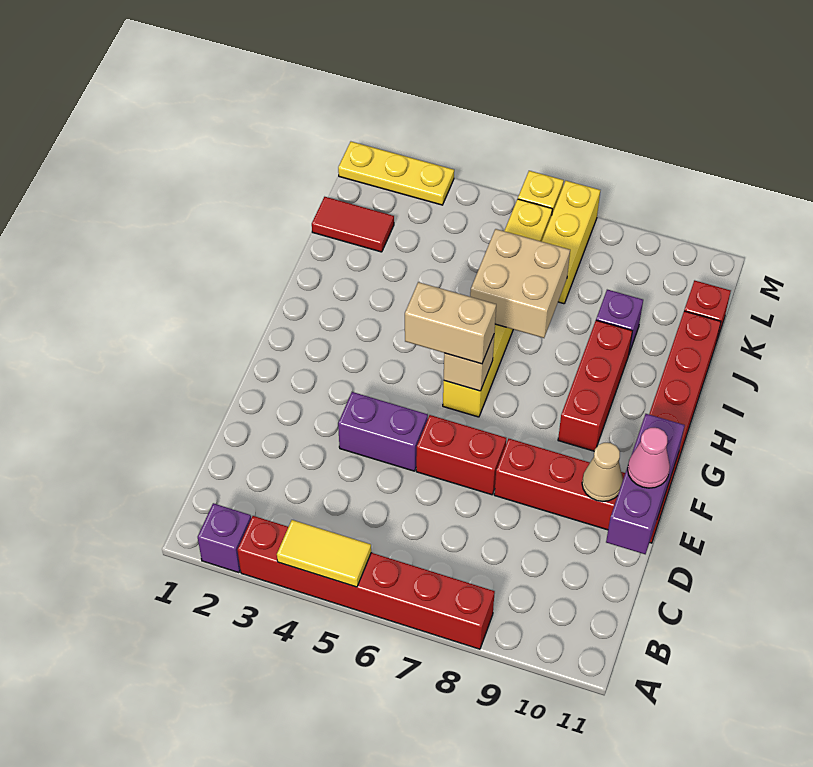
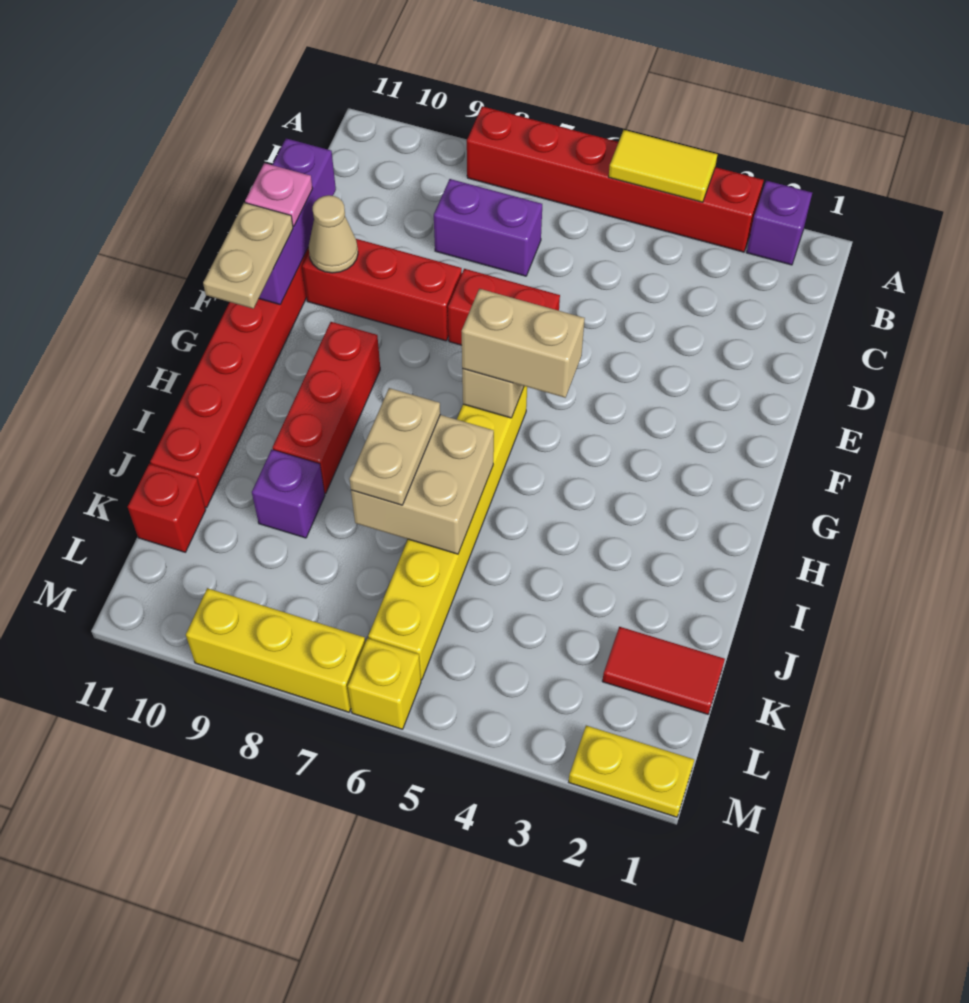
purple brick E4:E5 level 1 -> purple brick C7:C8 level 1
pink cone E11 level 3 -> pink plate E11 level 3
none -> tan plate F11:G11 level 3
none -> tan plate I7:J7 level 3
yellow brick K7:M7 level 1 -> yellow brick M7:M9 level 1
yellow plate M1:M3 level 1 -> yellow plate M1:M2 level 1

